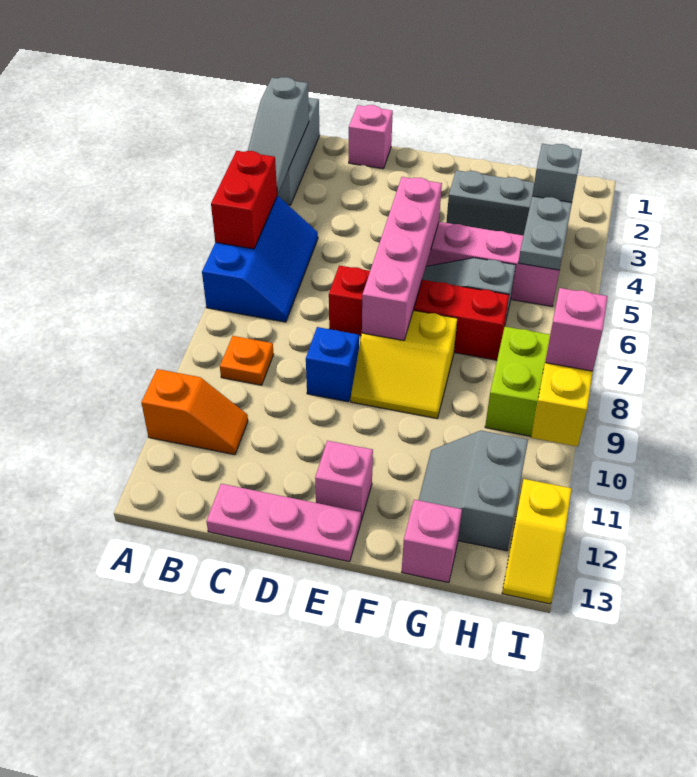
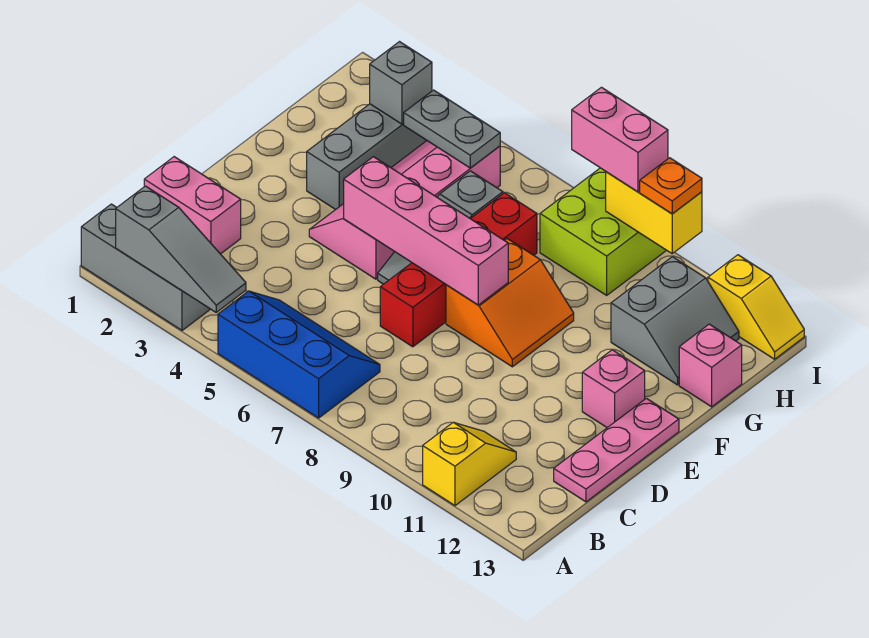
red brick A5:A6 level 2 -> none
orange slope A11:B11 level 1 top A -> yellow slope A11:B11 level 1 top A
orange plate B9 level 1 -> orange plate I10 level 3
pink brick C1 level 1 -> pink brick C1:C2 level 1
blue brick D9 level 1 -> none
yellow slope E8:F9 level 1 top 8 -> orange slope E8:F9 level 1 top 8
grey slope G11:H12 level 1 top H -> grey slope G11:H12 level 1 top 11
pink brick I9 level 3 -> pink brick I8:I9 level 3

